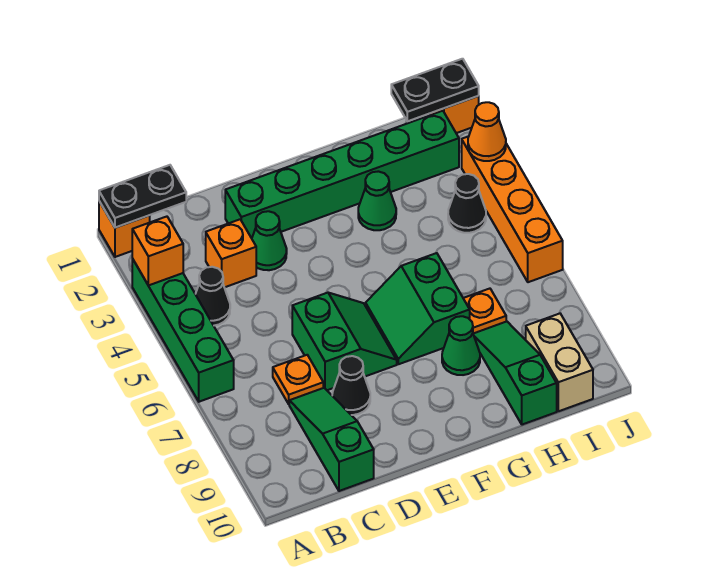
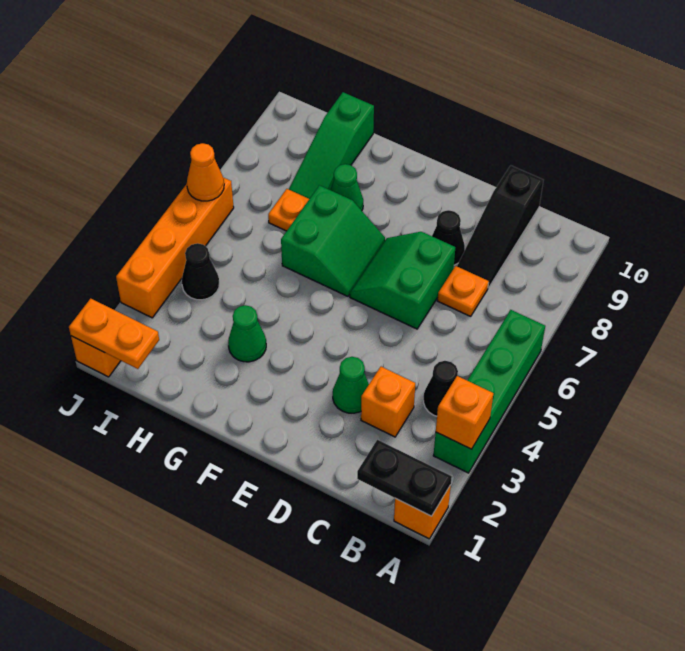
green slope C8:C10 level 1 top 10 -> black slope C8:C10 level 1 top 10
green brick D2:I2 level 1 -> none
black plate I1:J1 level 2 -> orange plate I1:J1 level 2
tan brick I9:I10 level 1 -> none
orange cone J3 level 2 -> orange cone J6 level 2

